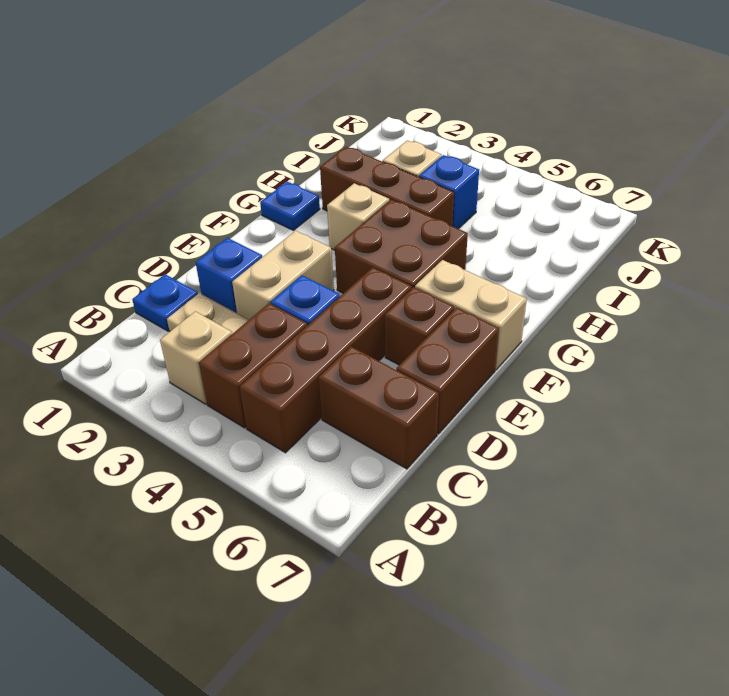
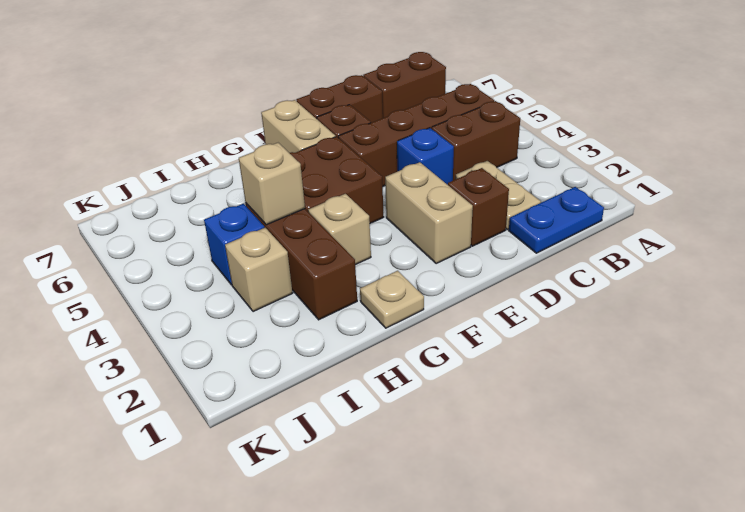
tan brick B3 level 1 -> tan brick H4 level 2
blue plate C1 level 1 -> blue plate B1:C1 level 1
brown brick C6:C7 level 1 -> brown brick B7:C7 level 1
blue brick D2 level 1 -> brown brick D2 level 1
tan brick D3:E3 level 1 -> tan brick E2:E3 level 1
blue plate G1 level 1 -> tan plate G1 level 1

